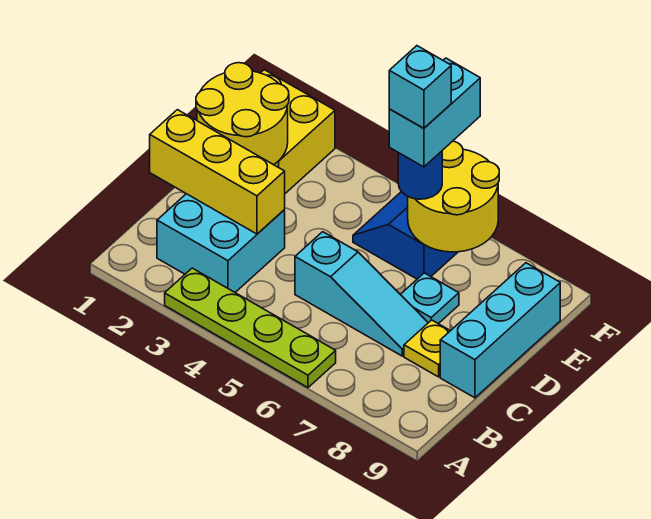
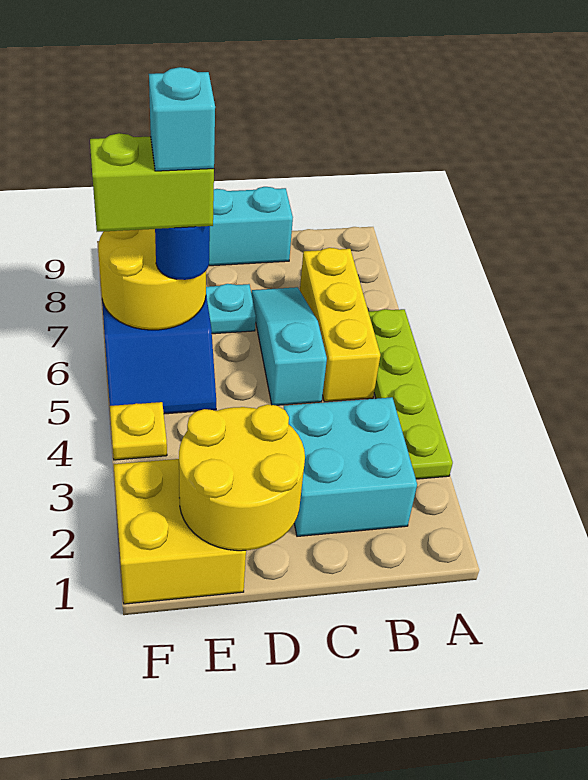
yellow brick C1:C3 level 2 -> yellow brick B5:B7 level 1
yellow plate C8 level 1 -> yellow plate F4 level 1
cyan brick E6:F6 level 4 -> lime brick E6:F6 level 4

